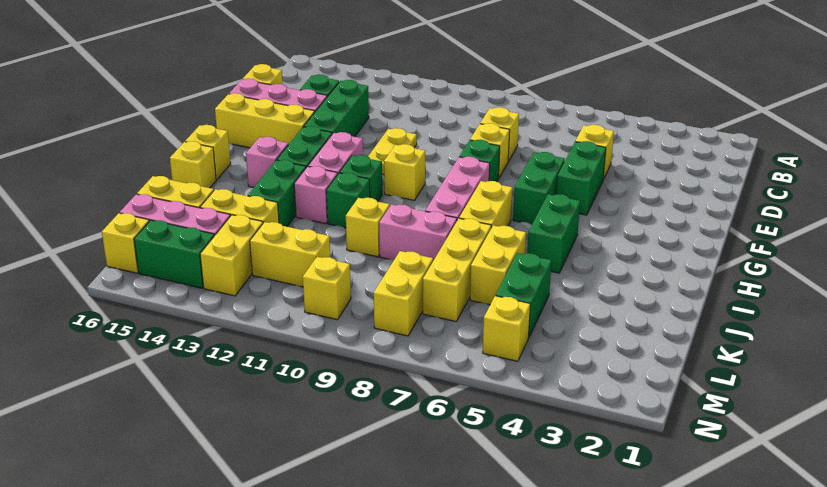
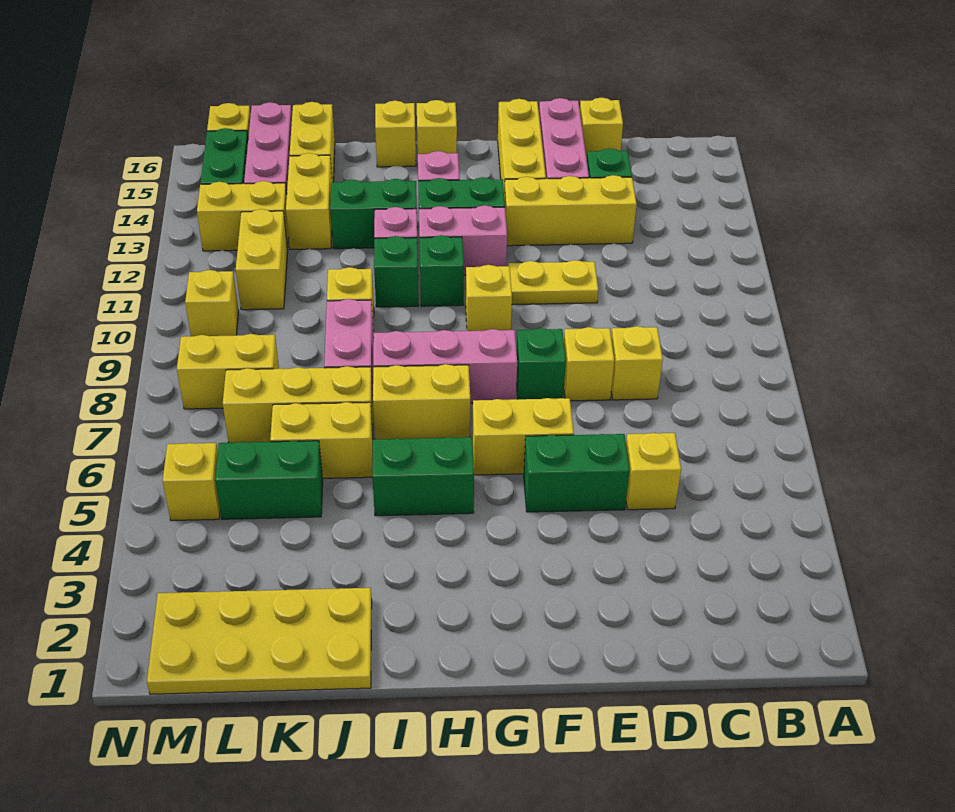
green brick D13:F13 level 1 -> yellow brick D13:F13 level 1
green brick F6:G6 level 1 -> yellow brick F6:G6 level 1
none -> yellow plate J1:M2 level 1

